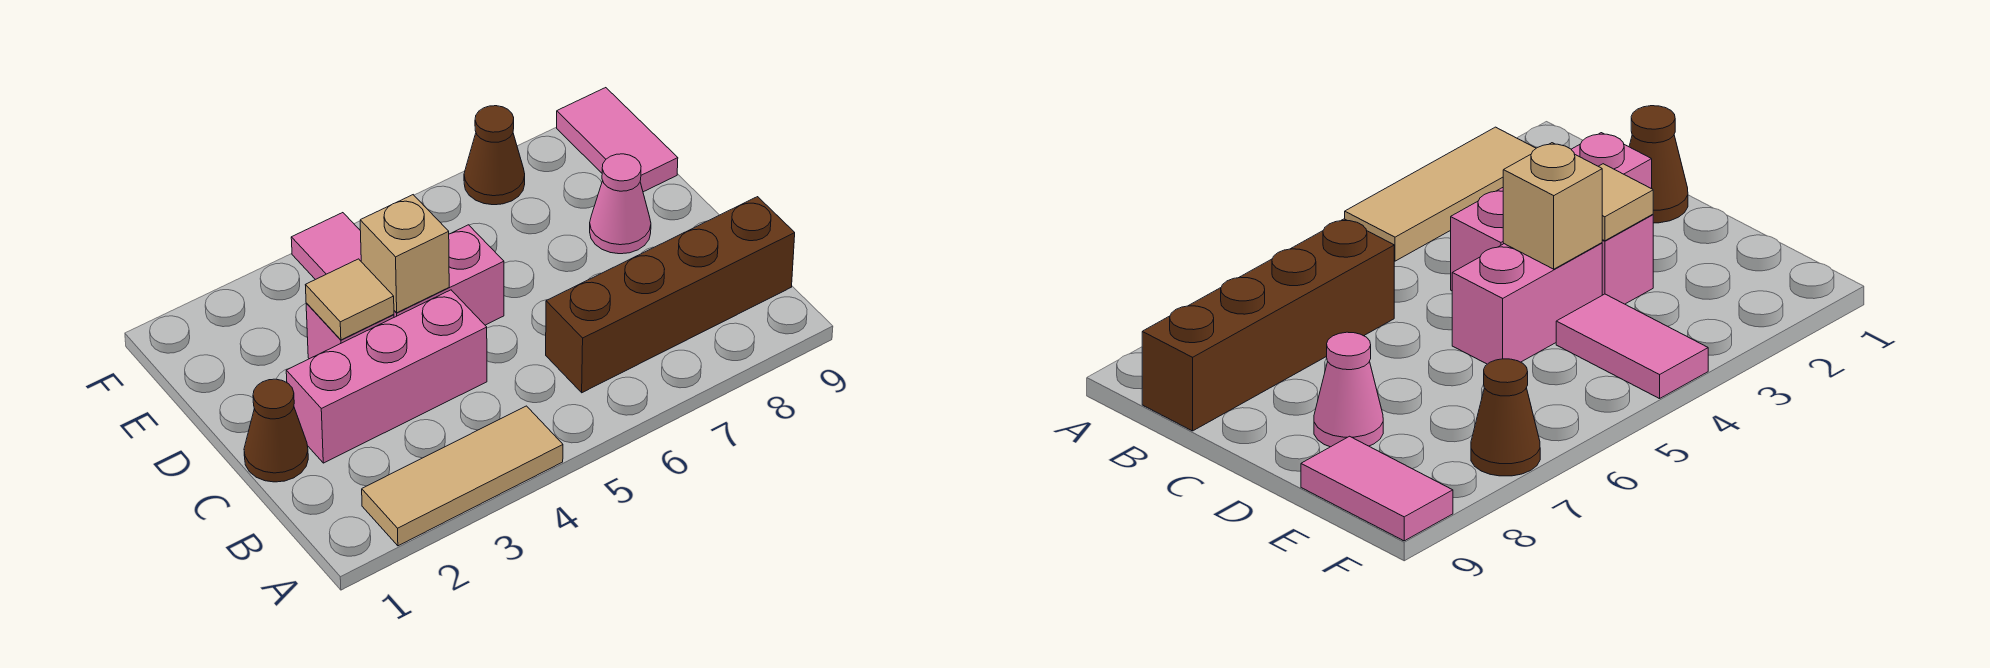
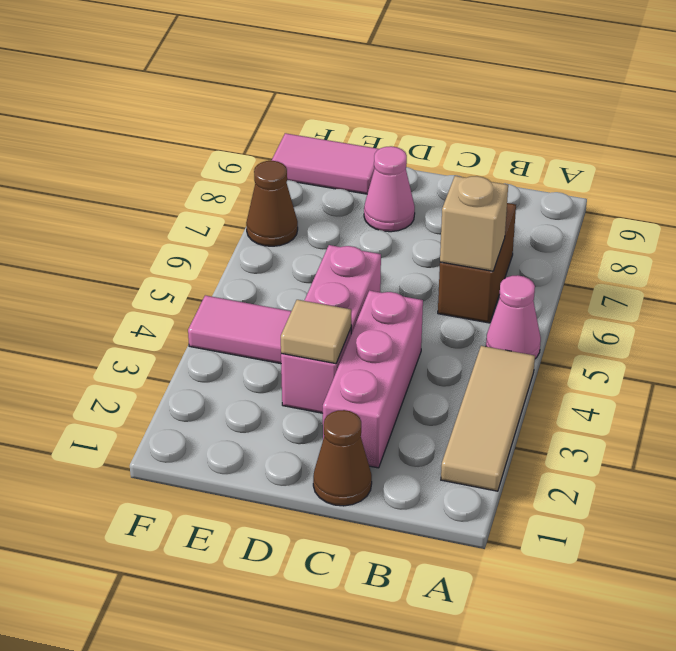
none -> pink cone A5 level 1
brown brick B6:B9 level 1 -> brown brick B6:B7 level 1
tan brick D4 level 2 -> tan brick B6 level 2

